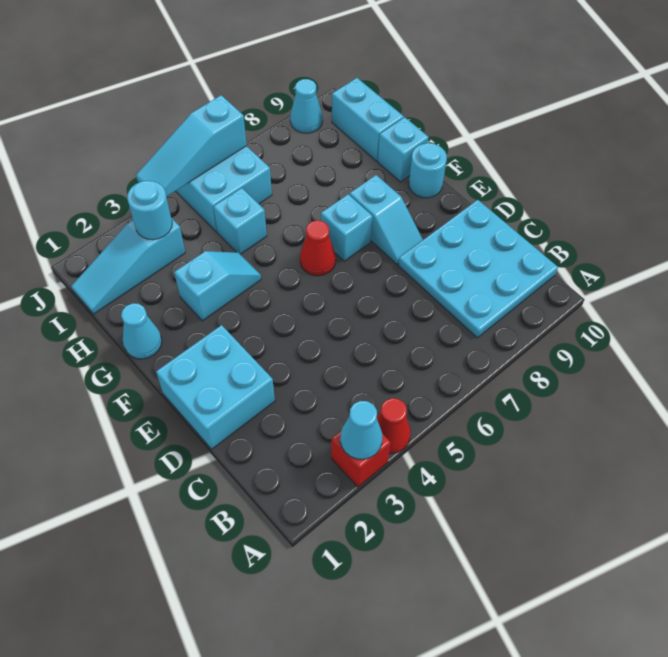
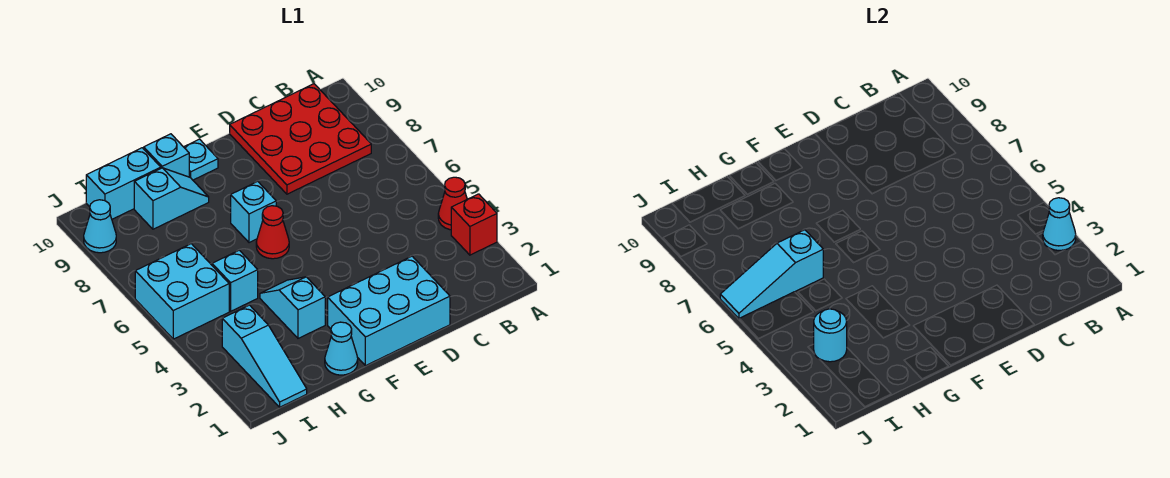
cyan plate B8:D10 level 1 -> red plate B8:D10 level 1
cyan brick D1:E2 level 1 -> cyan brick D1:F2 level 1
cyan slope E8:F8 level 1 top F -> cyan slope G9:H9 level 1 top H
cyan round brick F10 level 1 -> cyan plate F10 level 1
cyan slope J4:J6 level 2 top 6 -> cyan slope H6:J6 level 2 top H

